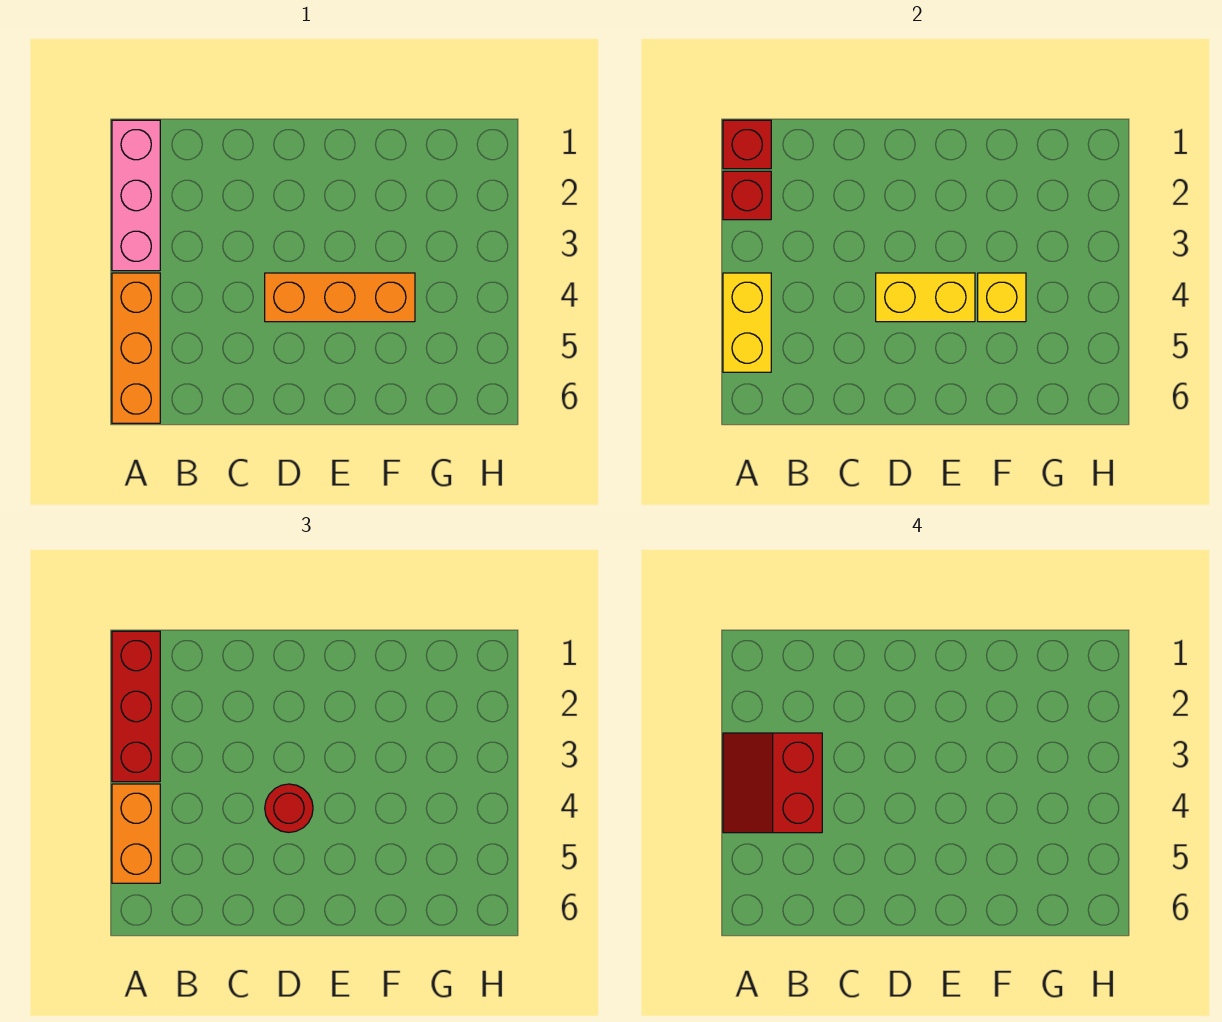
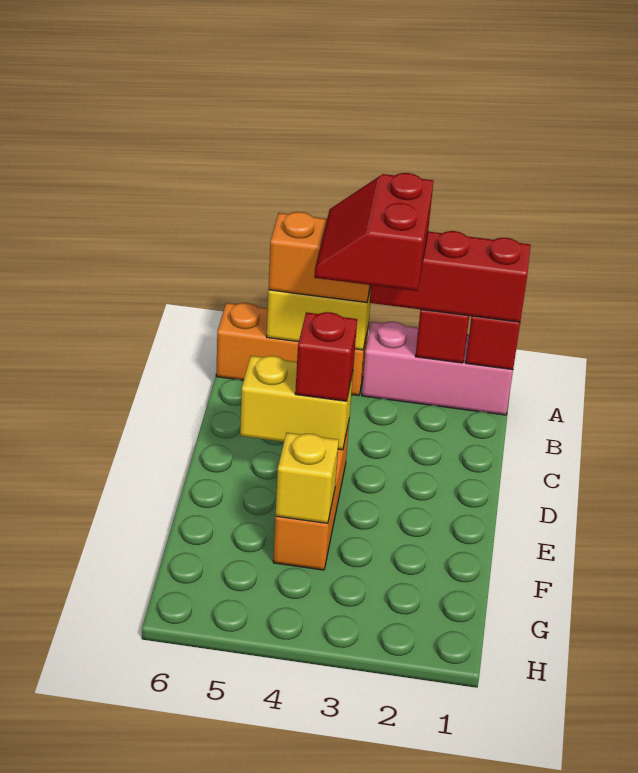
red slope A3:B4 level 4 top B -> red slope A3:B4 level 4 top 3
yellow brick D4:E4 level 2 -> yellow brick D4:D5 level 2
red round brick D4 level 3 -> red brick D4 level 3

